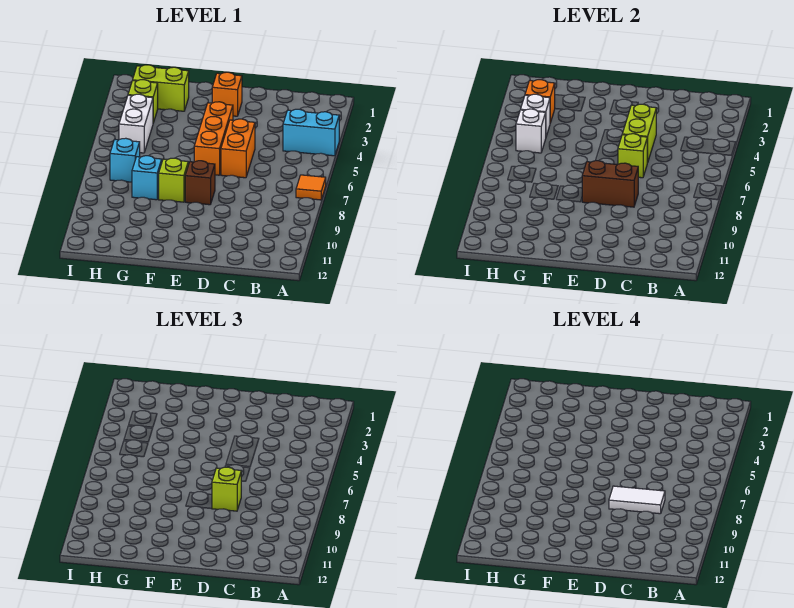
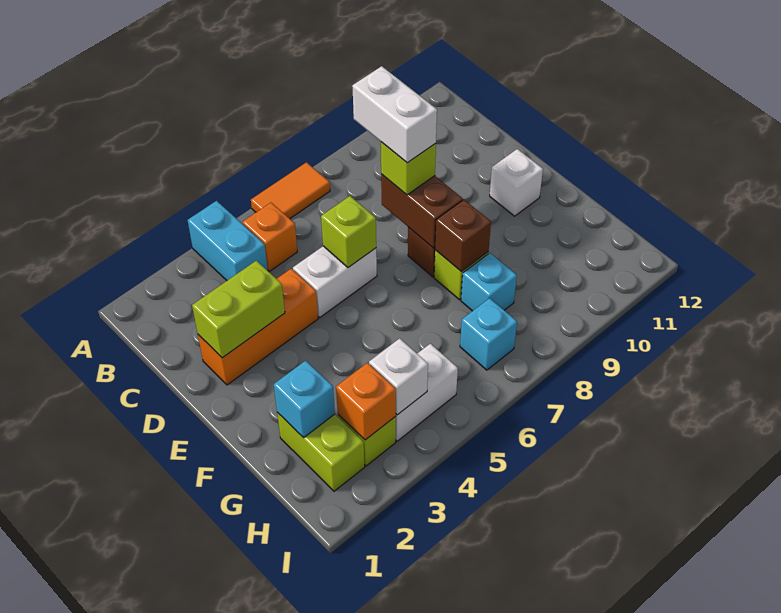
orange tile A7 level 1 -> orange tile A6:A7 level 1
white tile C8:D8 level 4 -> white brick C8:D8 level 4
lime brick D4:D5 level 2 -> lime brick D2:D3 level 2
orange brick D5:D6 level 1 -> white brick D5:D6 level 1
orange brick E2 level 1 -> orange brick B5 level 1
orange brick E4:E6 level 1 -> orange brick D2:D4 level 1
none -> brown brick F8 level 2
none -> cyan brick G2 level 2
white brick H5 level 2 -> white brick E11 level 1

